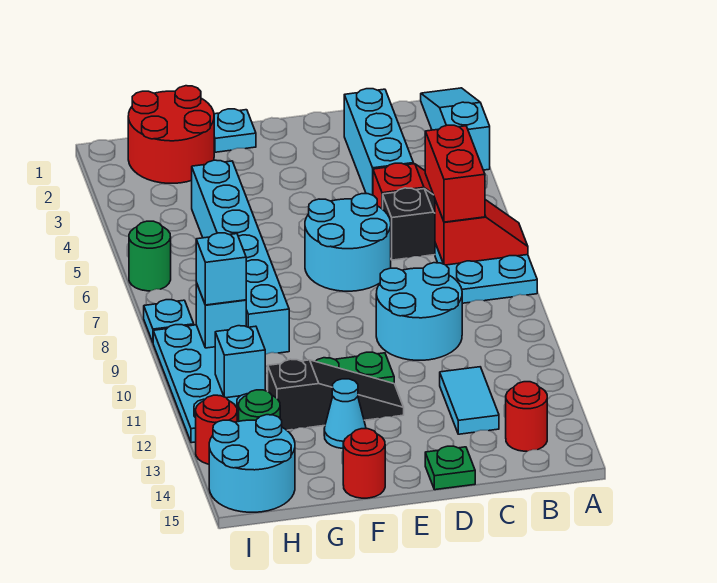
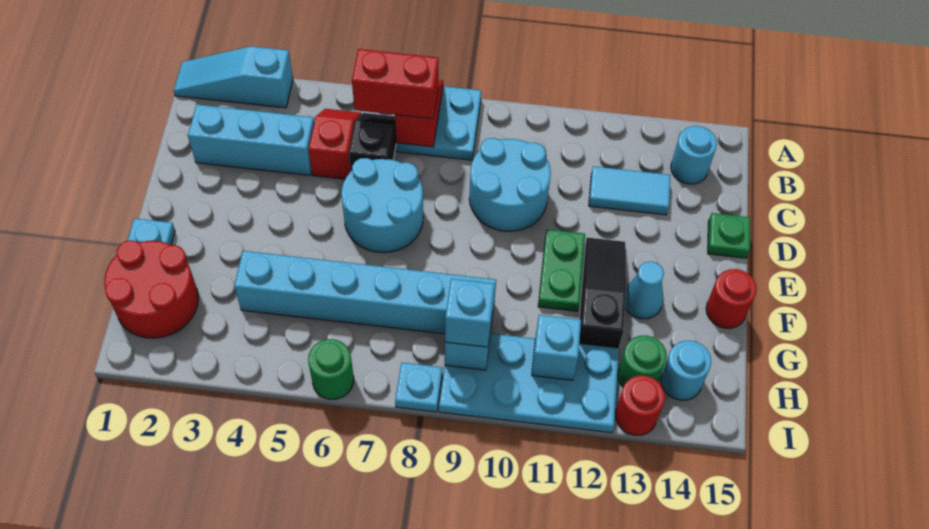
red round brick B14 level 1 -> cyan round brick B14 level 1
cyan round brick H14:I15 level 1 -> cyan round brick H14 level 1

